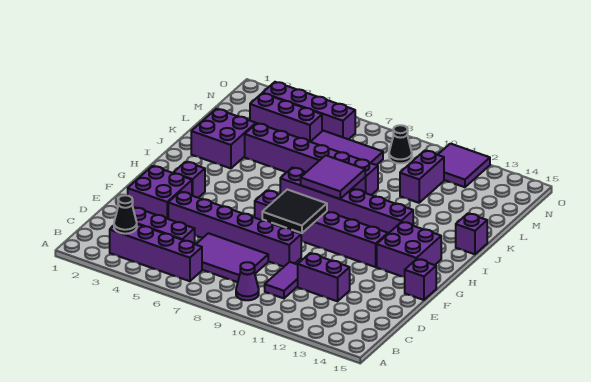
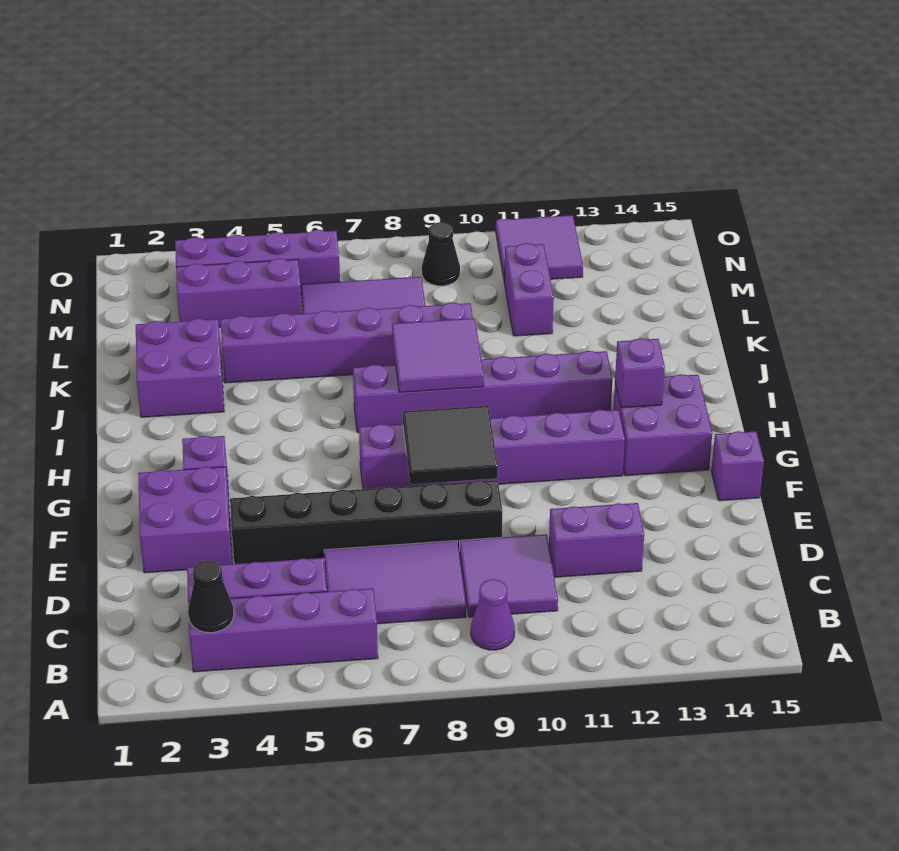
purple tile C10:D10 level 1 -> purple tile C9:D10 level 1
purple brick E4:E9 level 1 -> black brick E4:E9 level 1
purple brick J15 level 1 -> purple brick H13 level 2

